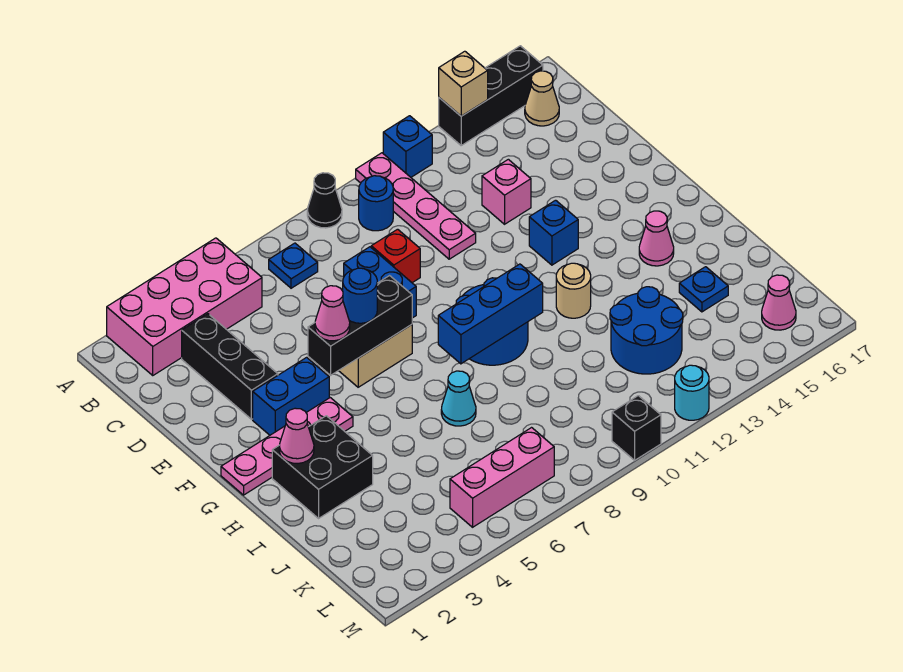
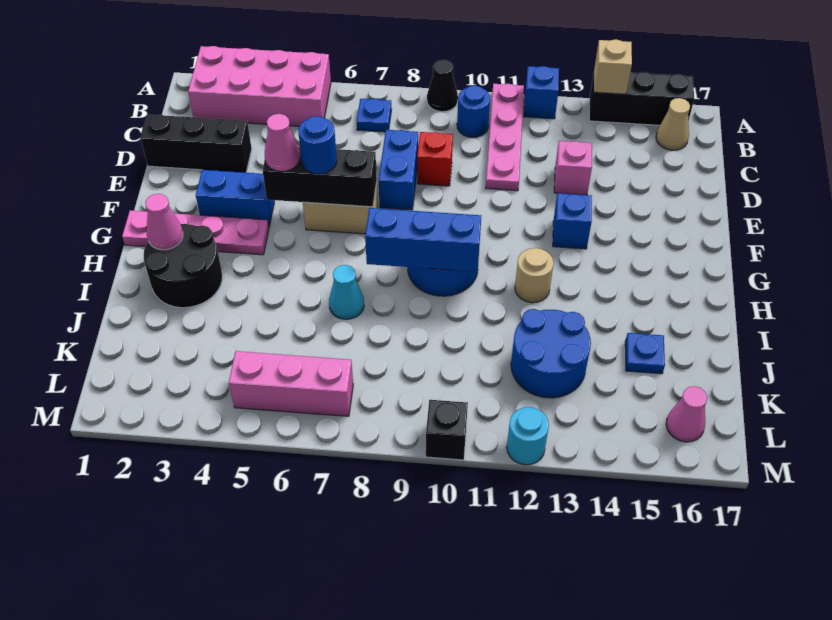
black brick C3:E3 level 1 -> black brick D1:D3 level 1
black brick H2:I3 level 1 -> black round brick H2:I3 level 1
pink cone H15 level 1 -> none

